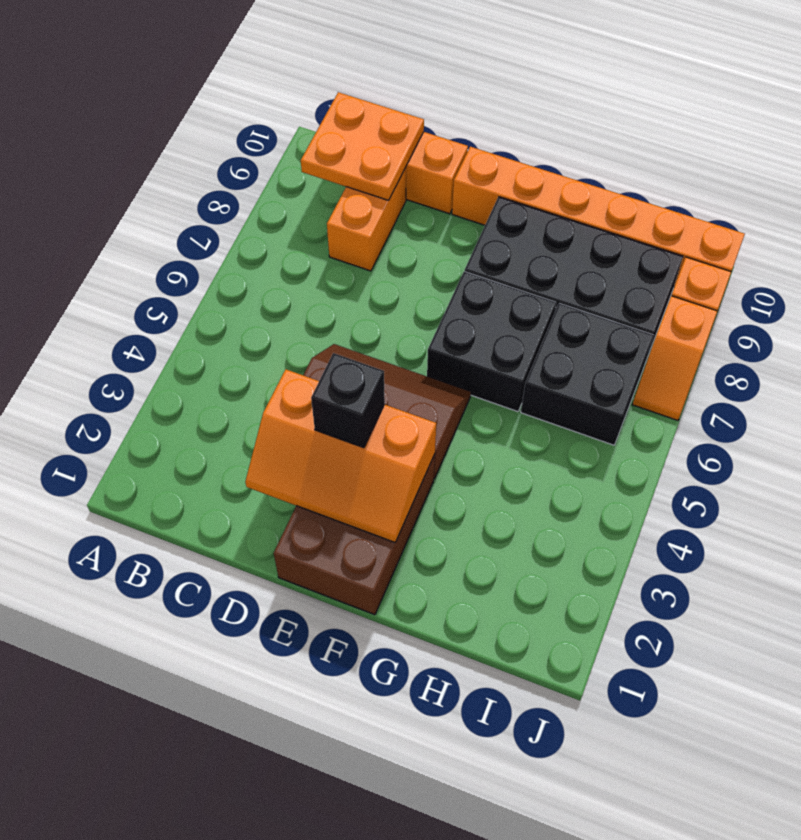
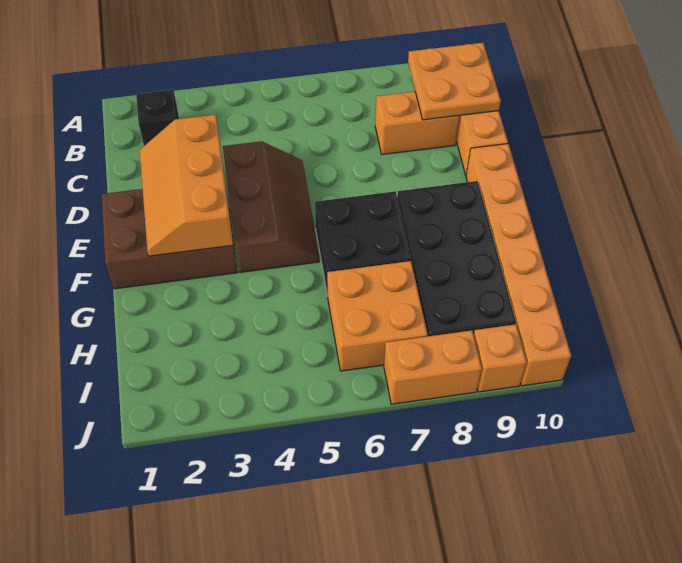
black brick E3 level 3 -> black brick B2 level 1
black brick H6:I7 level 1 -> orange brick H6:I7 level 1
orange slope J7:J8 level 1 top 8 -> orange brick J7:J8 level 1

